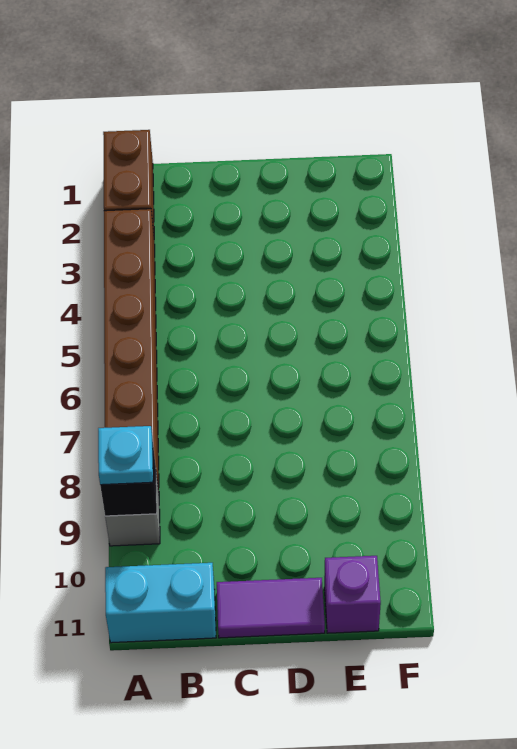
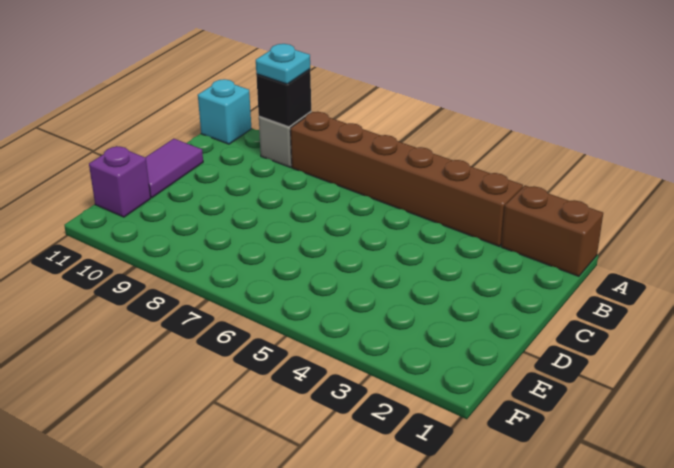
cyan brick A11:B11 level 1 -> cyan brick A11 level 1

